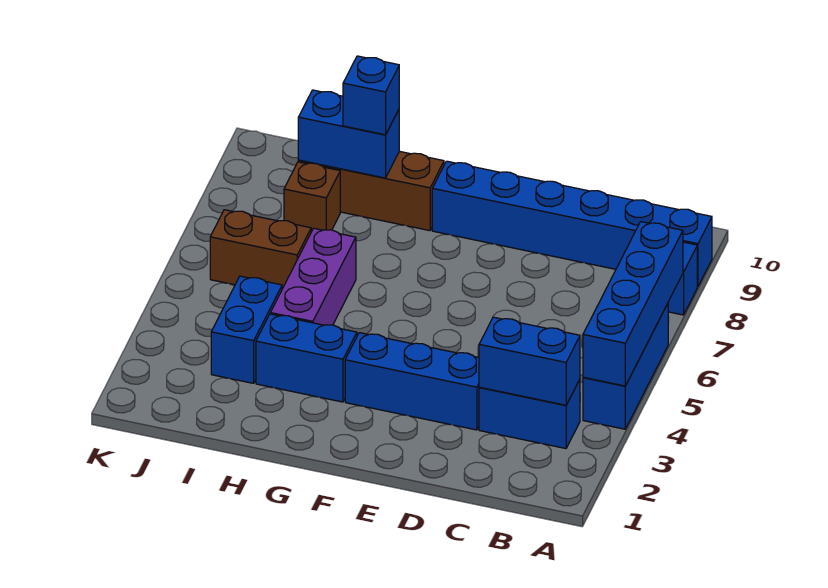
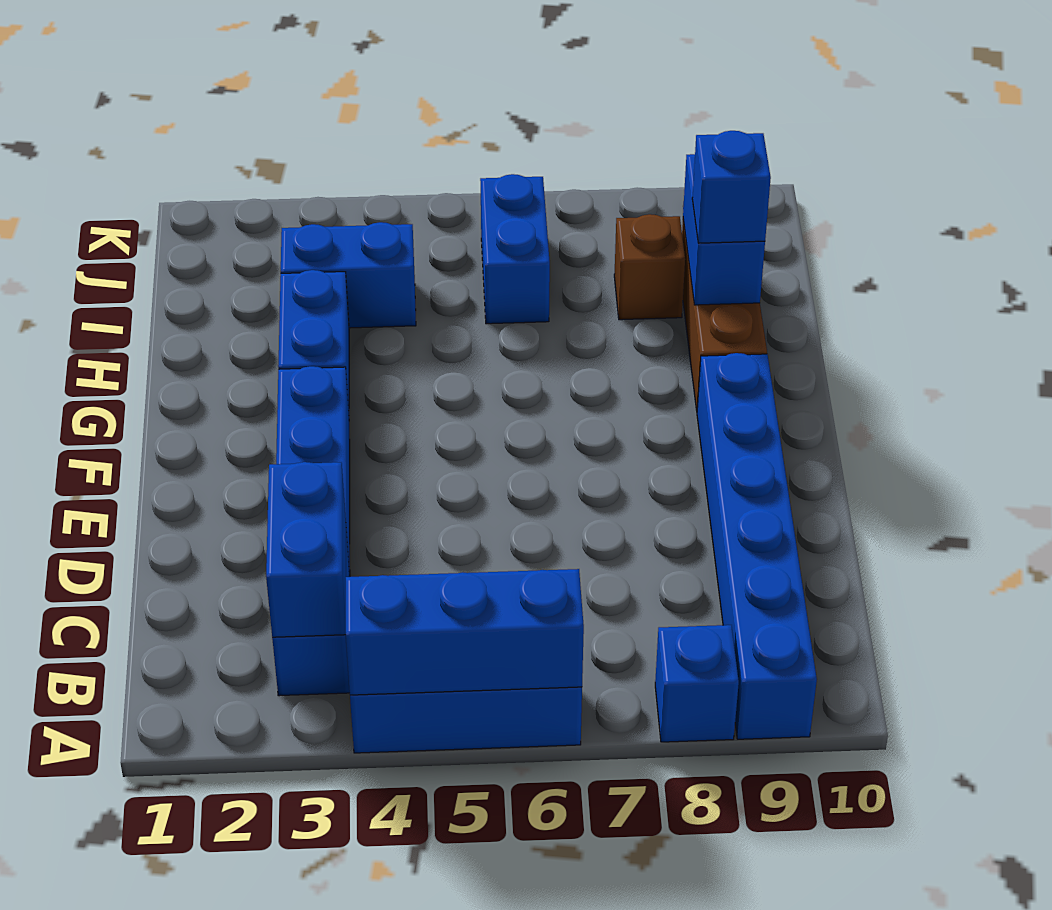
blue brick A4:A7 level 2 -> blue brick A4:A6 level 2
purple brick H4:H6 level 1 -> none
brown brick I6:J6 level 1 -> blue brick I6:J6 level 1

